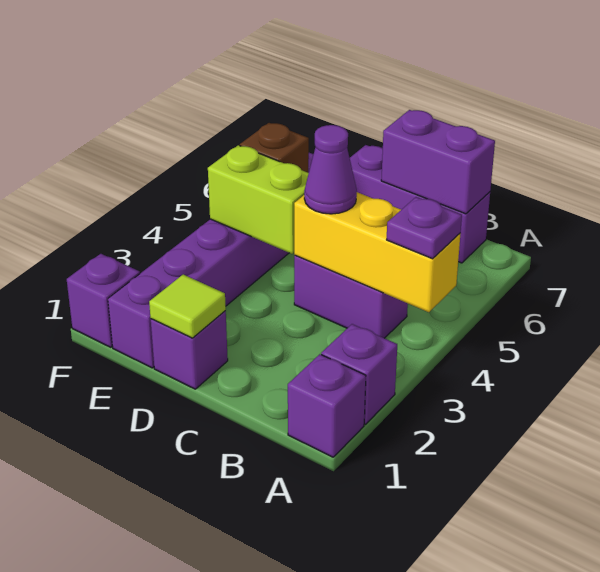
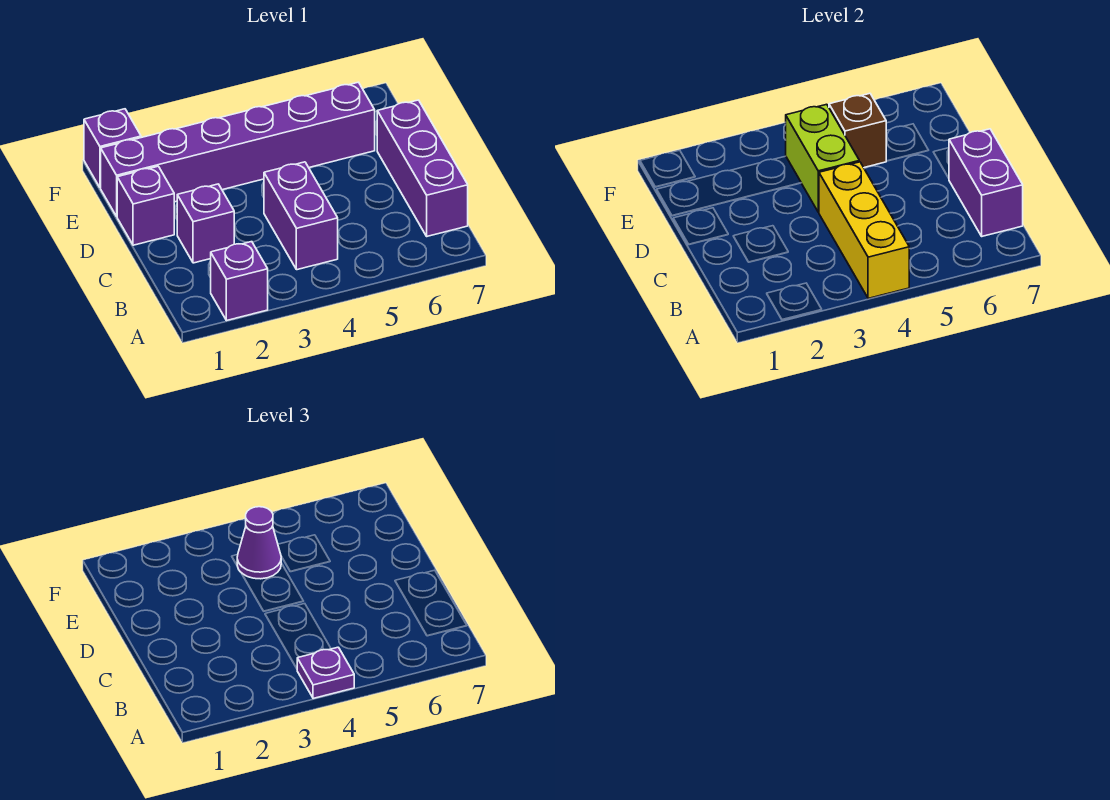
purple brick A1 level 1 -> purple brick C2 level 1
purple cone C4 level 3 -> purple cone E4 level 3
lime tile D1 level 2 -> none

